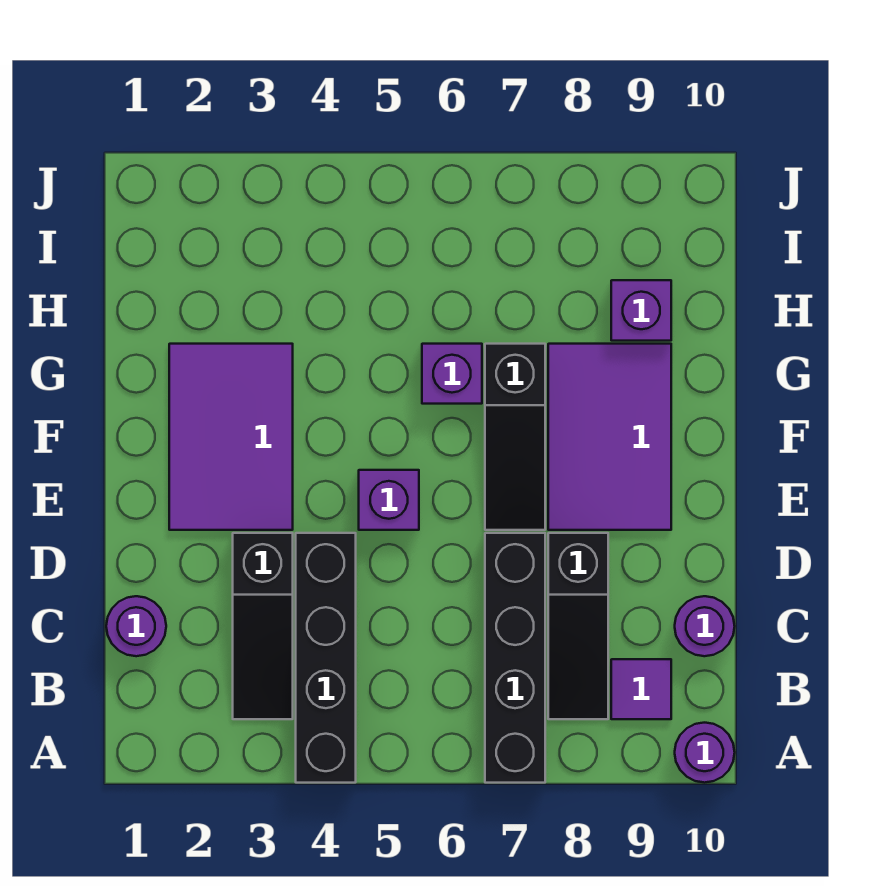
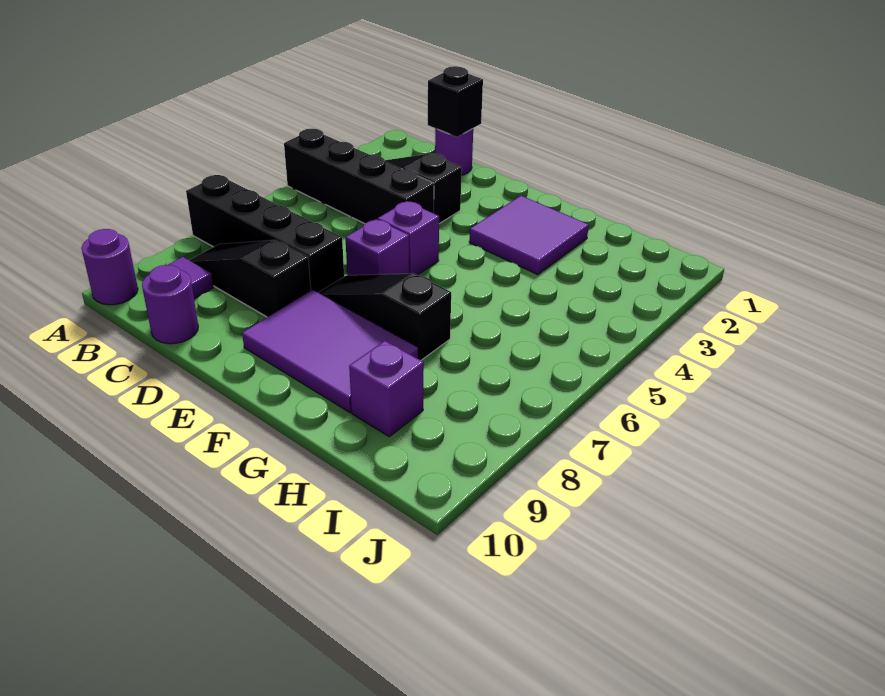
none -> black brick C1 level 2
purple tile E2:G3 level 1 -> purple tile F2:G3 level 1
purple brick G6 level 1 -> purple brick E6 level 1

